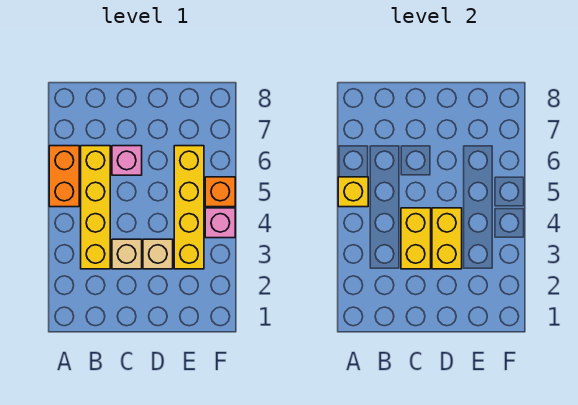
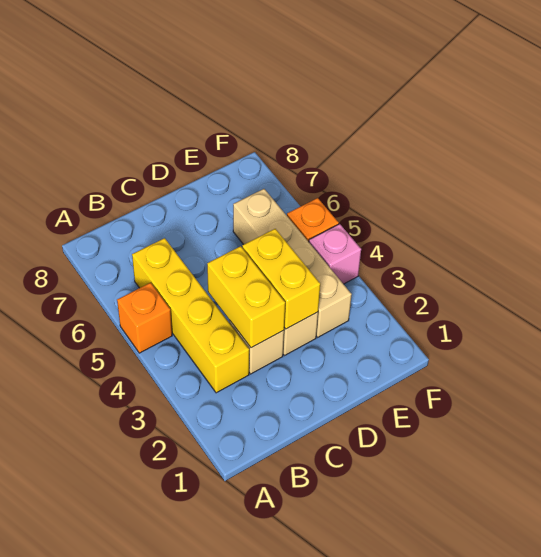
orange brick A5:A6 level 1 -> orange brick A5 level 1
yellow brick A5 level 2 -> none
pink brick C6 level 1 -> none
yellow brick E3:E6 level 1 -> tan brick E3:E6 level 1

